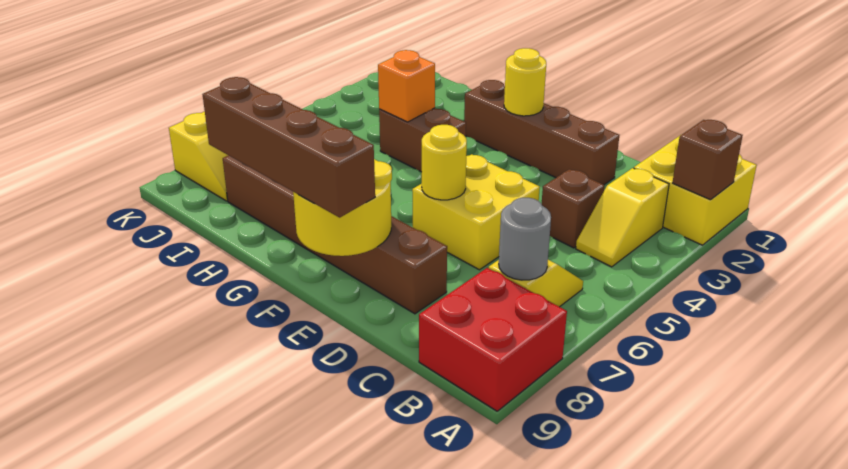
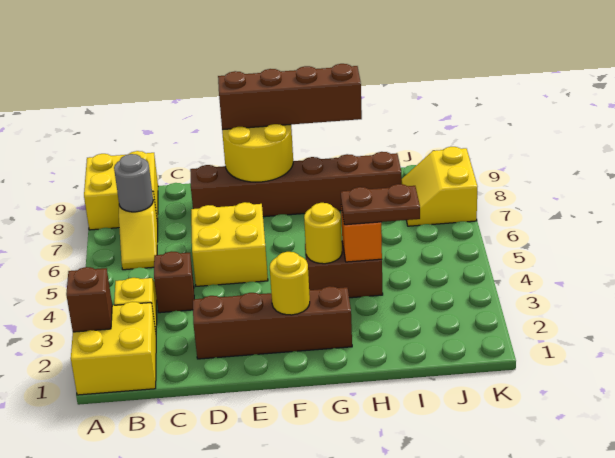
red brick A8:B9 level 1 -> yellow brick A8:B9 level 1
yellow round brick E6 level 2 -> yellow round brick G4 level 2
none -> brown plate H4:I4 level 3

